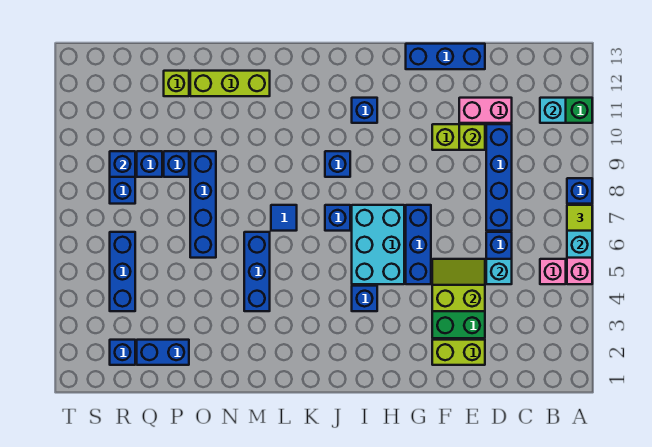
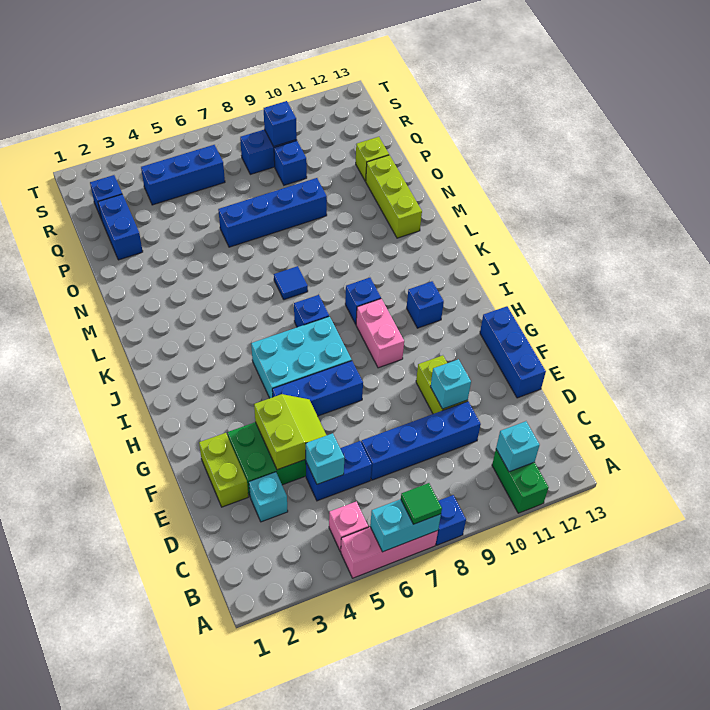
lime tile A7 level 3 -> green tile A7 level 3
none -> cyan brick D3 level 1
pink brick D11:E11 level 1 -> pink brick H9:I9 level 1
lime brick E10 level 2 -> cyan brick E10 level 2
blue brick I4 level 1 -> none
blue brick M4:M6 level 1 -> none
blue brick P9 level 1 -> none

